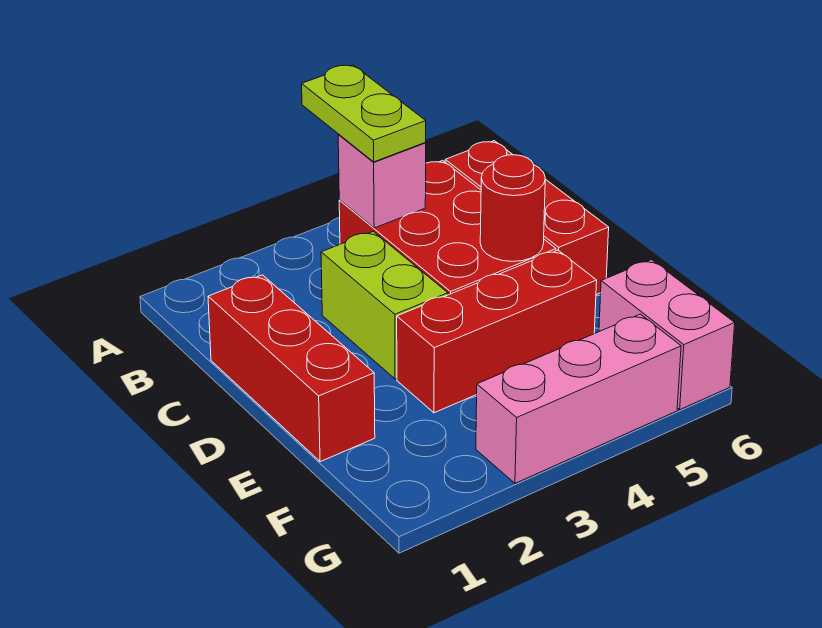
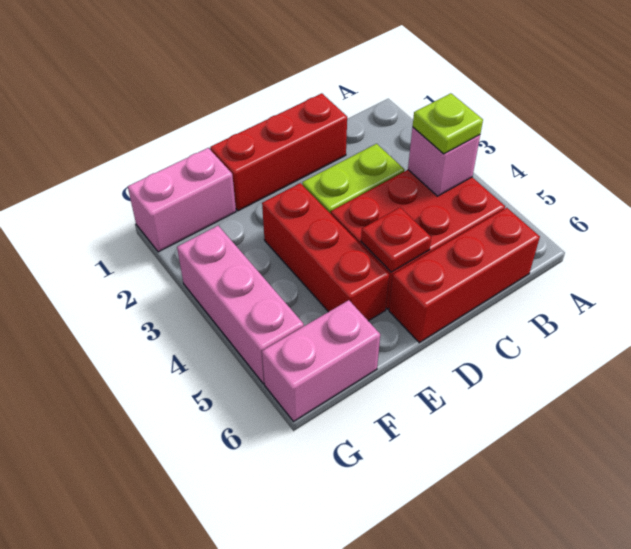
lime plate A4:B4 level 3 -> lime plate B4 level 3
red round brick D5 level 2 -> red plate D5 level 2
none -> pink brick F1:G1 level 1

